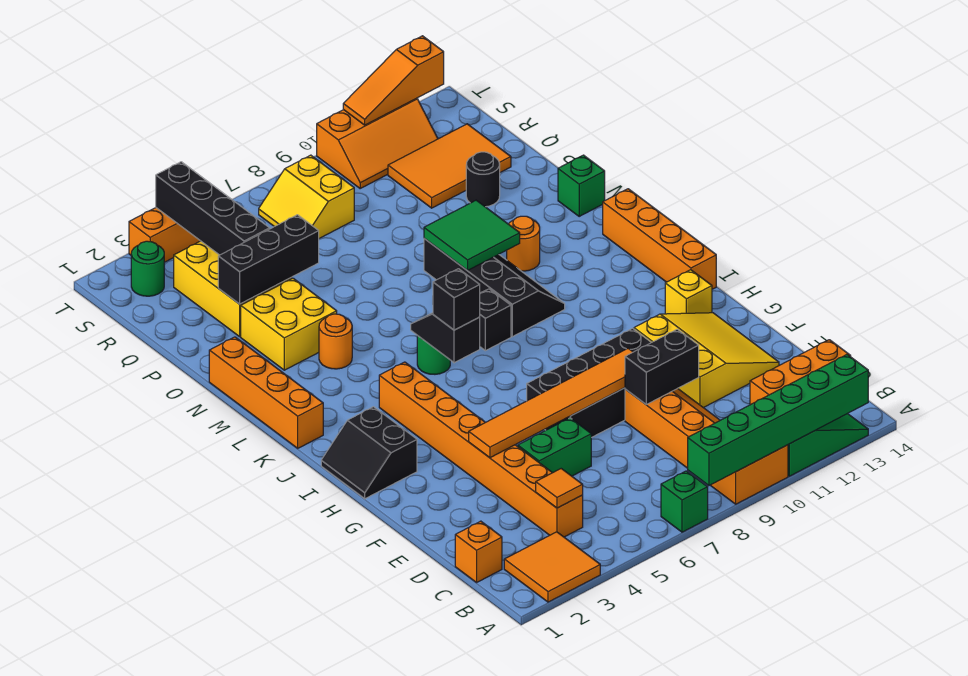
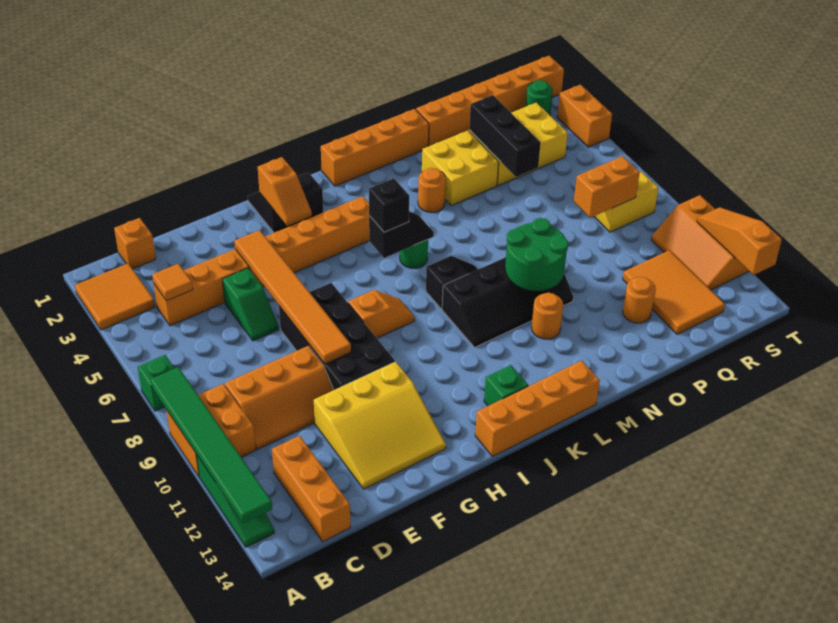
green brick A8:A13 level 2 -> green tile A8:A13 level 2
green brick E5:E6 level 1 -> green slope E5:E6 level 1 top 5
black brick E9:E10 level 2 -> none
none -> orange slope H2:H3 level 2 top 2
none -> orange slope H8:I8 level 1 top H
yellow brick H13 level 1 -> none
green tile M9:N10 level 2 -> green round brick M9:N10 level 2
green brick N14 level 1 -> green brick J13 level 1
none -> orange brick O1:T1 level 1
black round brick P12 level 1 -> orange round brick P12 level 1
black brick Q4:T4 level 2 -> none
none -> orange brick Q8:R8 level 2

